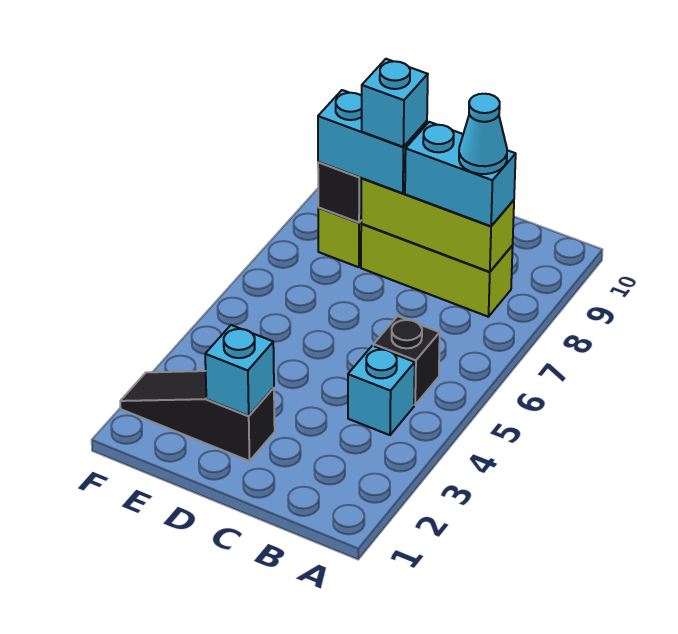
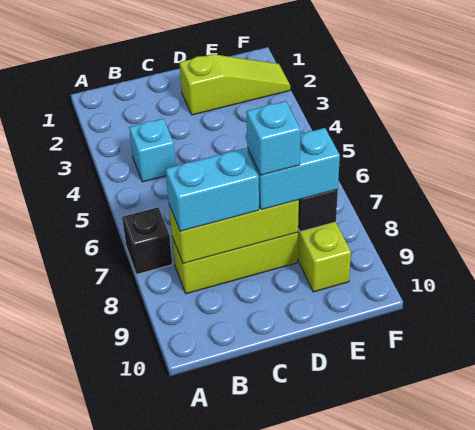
black brick B5 level 1 -> black brick A7 level 1
cyan cone B8 level 4 -> none
black slope D2:F2 level 1 top D -> lime slope D2:F2 level 1 top D
cyan brick D2 level 2 -> none

